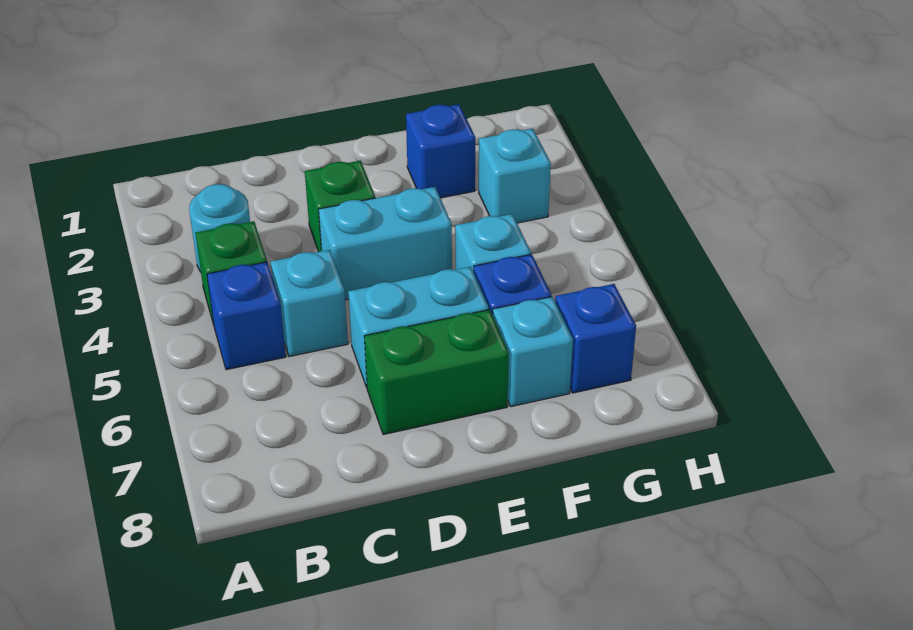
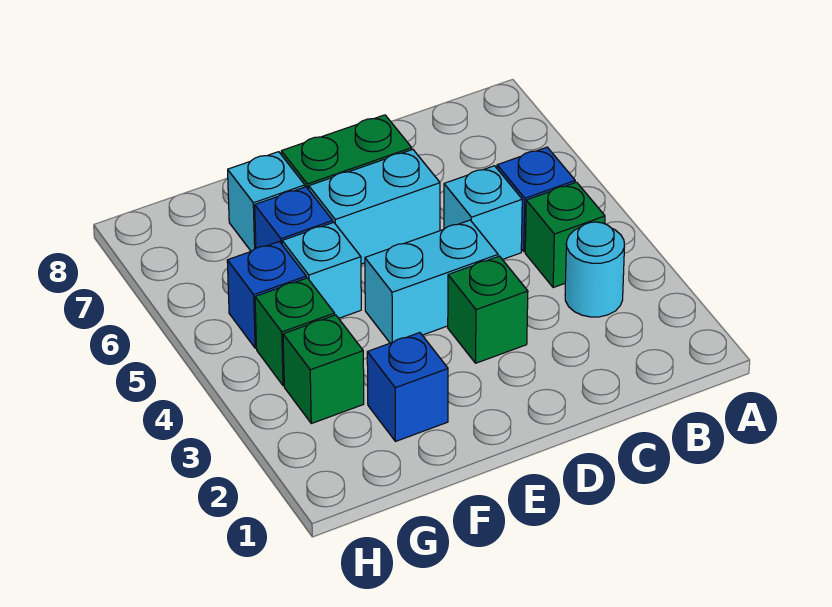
cyan brick G3 level 1 -> green brick G3 level 1
none -> green brick G4 level 1
blue brick G7 level 1 -> blue brick G5 level 1

